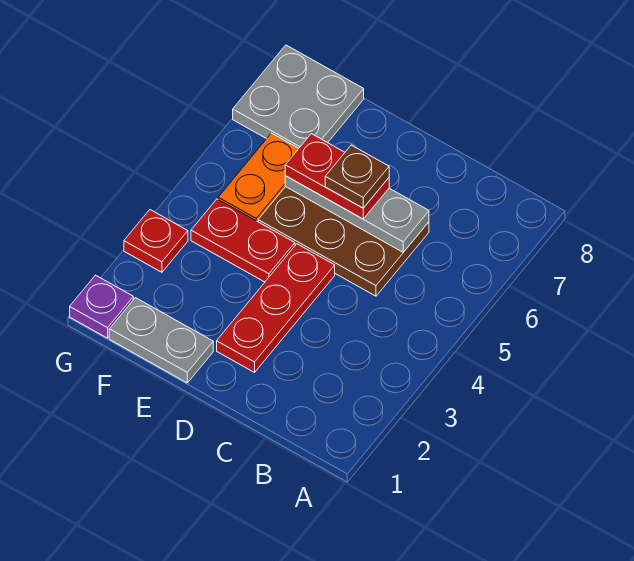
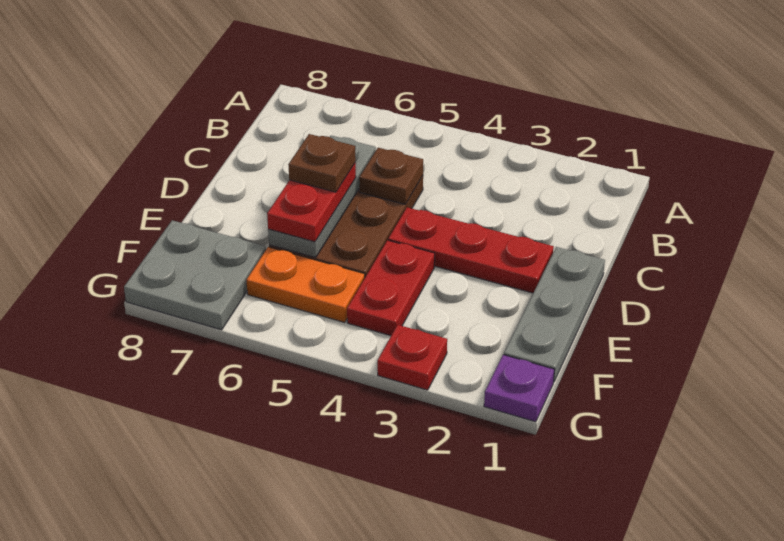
none -> brown plate C5 level 2
grey plate E1:F1 level 1 -> grey plate D1:F1 level 1

